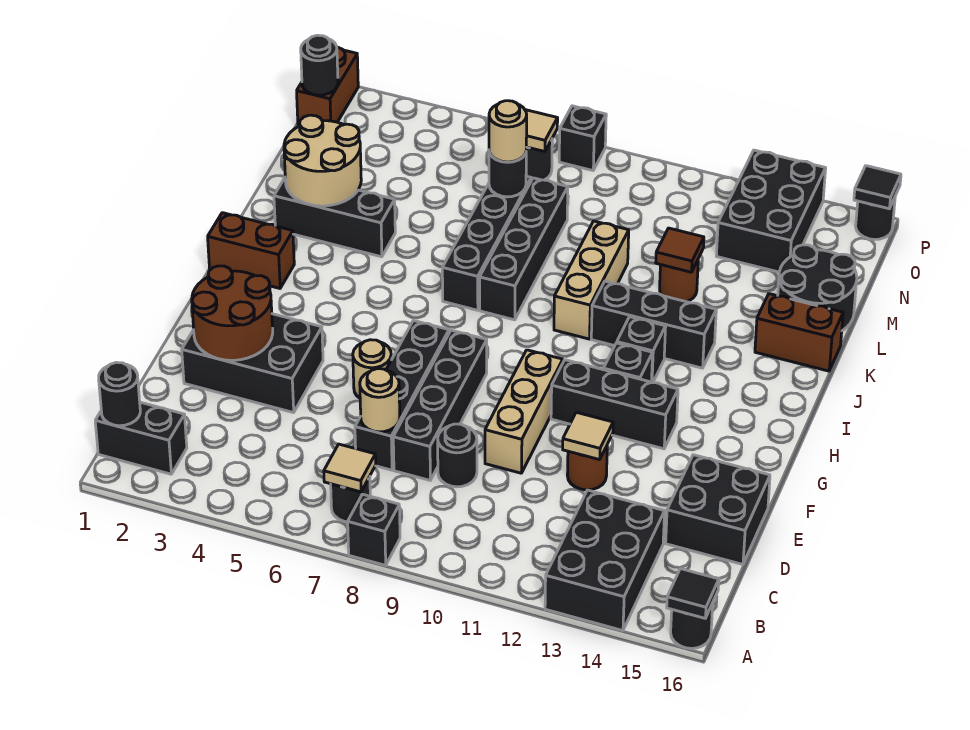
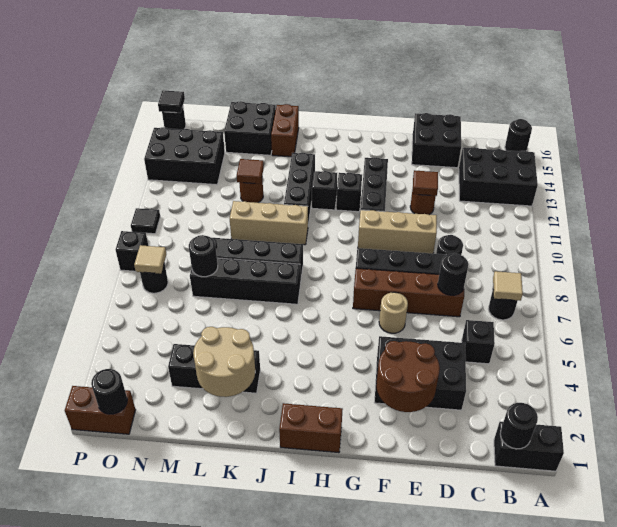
black brick A8 level 1 -> black brick C5 level 1
black tile A16 level 2 -> black tile P10 level 1
black brick B1:B2 level 1 -> black brick A1:B1 level 1
black brick D7:G7 level 1 -> brown brick D7:G7 level 1
tan round brick D7 level 2 -> black round brick D7 level 2
black brick E2:F4 level 1 -> black brick D3:F4 level 1
tan tile E12 level 2 -> brown tile E12 level 2
brown brick I1:I2 level 1 -> brown brick H1:I1 level 1
black brick K2:K4 level 1 -> black brick K3:M3 level 1
black round brick L15:M16 level 1 -> black brick L15:M16 level 1
tan round brick M7 level 3 -> none

